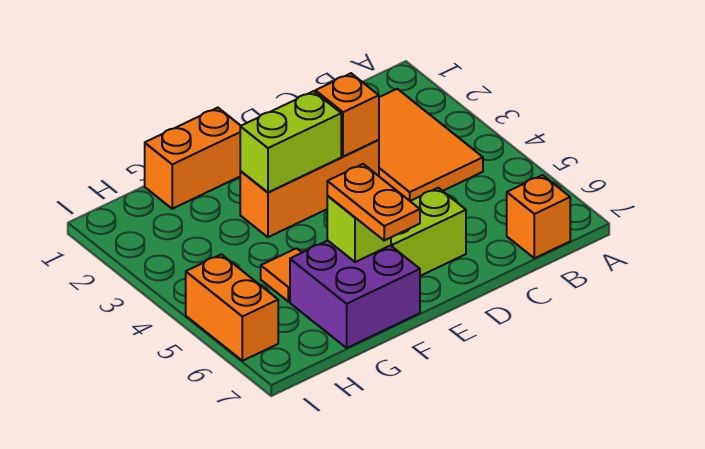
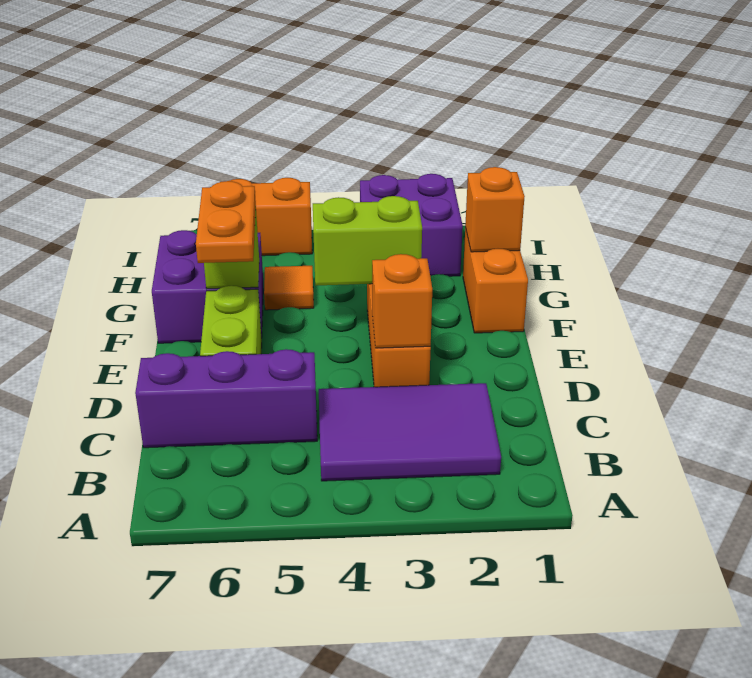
orange tile B2:C4 level 1 -> purple tile B2:C4 level 1
orange brick B7 level 1 -> orange brick G1 level 2
none -> purple brick C5:C7 level 1
lime brick E3:F3 level 2 -> lime brick F3:F4 level 2
orange plate F6:F7 level 3 -> orange plate E6:F6 level 3
none -> purple brick H2:I3 level 1

